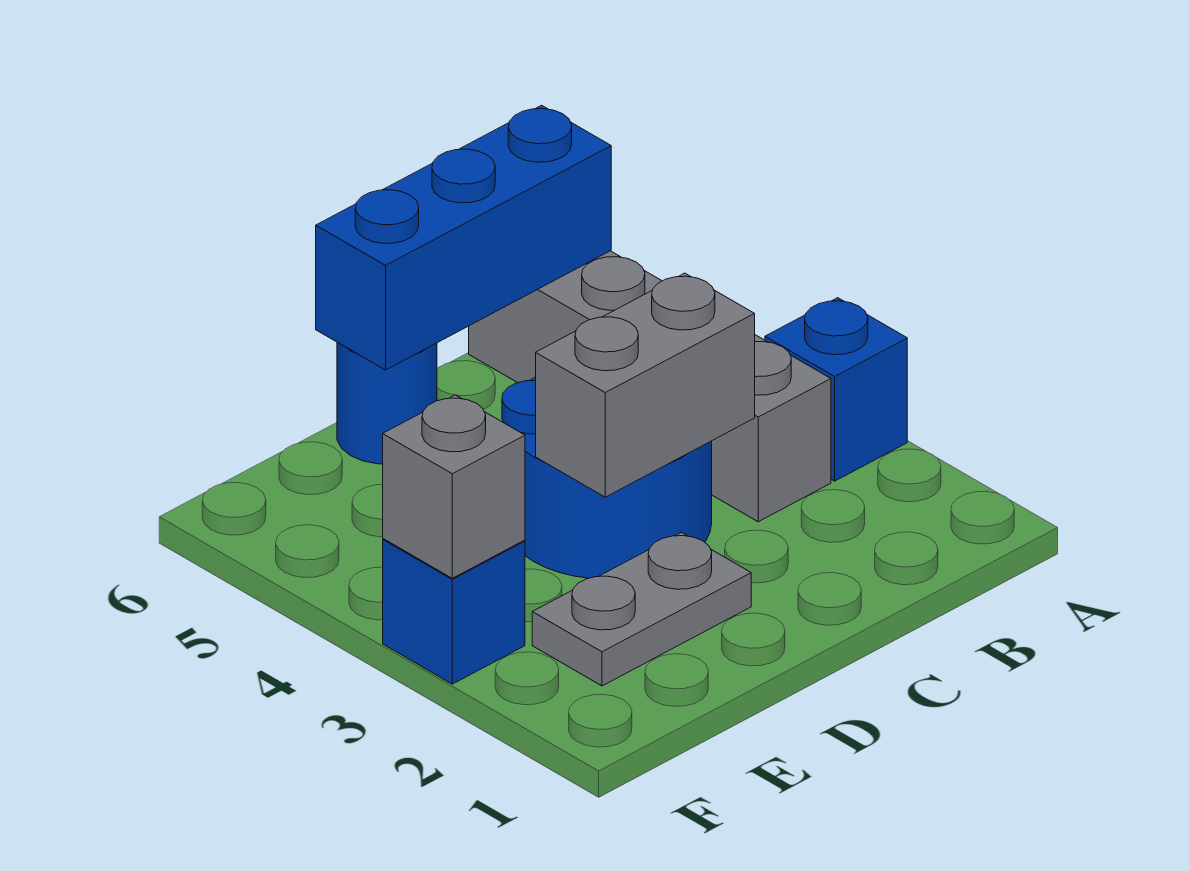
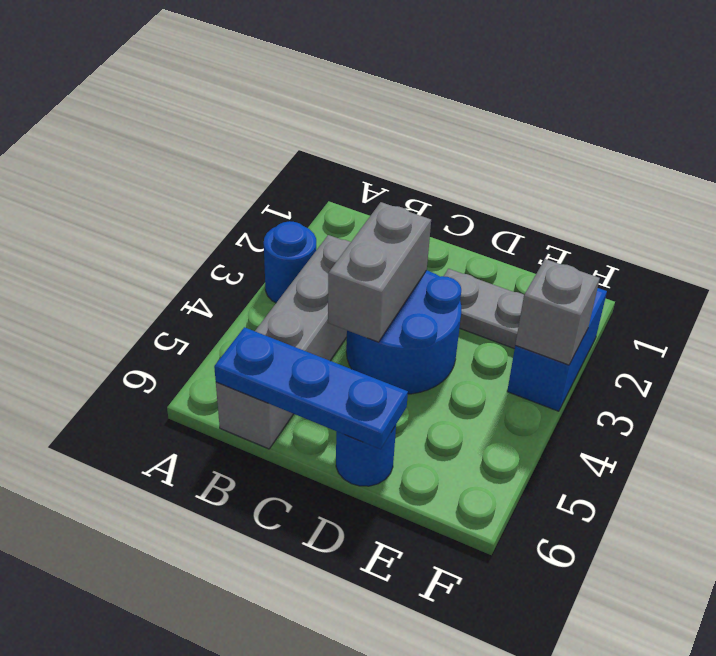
blue brick A3 level 1 -> blue round brick A3 level 1
blue brick B6:D6 level 2 -> blue plate B6:D6 level 2
grey brick C3:D3 level 2 -> grey brick C3:C4 level 2
blue brick F3 level 1 -> blue brick F2:F3 level 1

